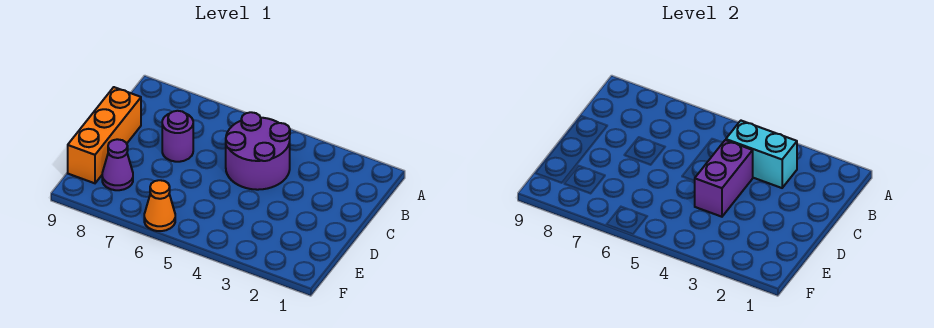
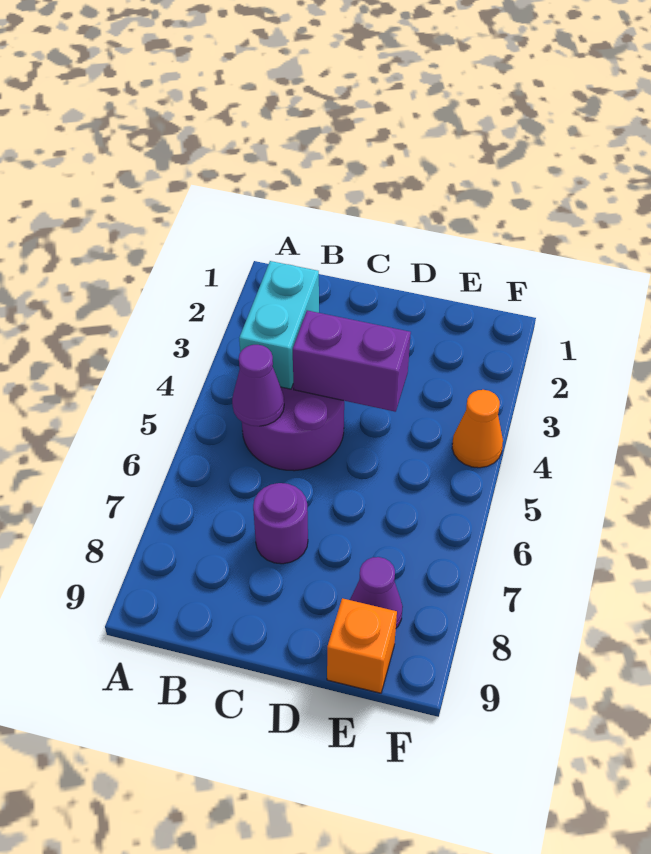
none -> purple cone B5 level 2
orange brick C9:E9 level 1 -> orange brick E9 level 1
orange cone F6 level 1 -> orange cone F4 level 1

